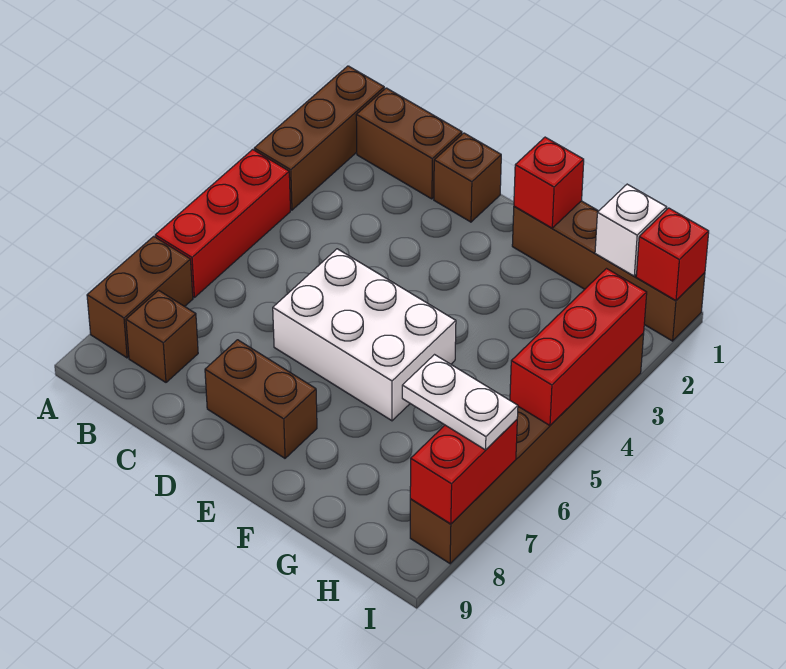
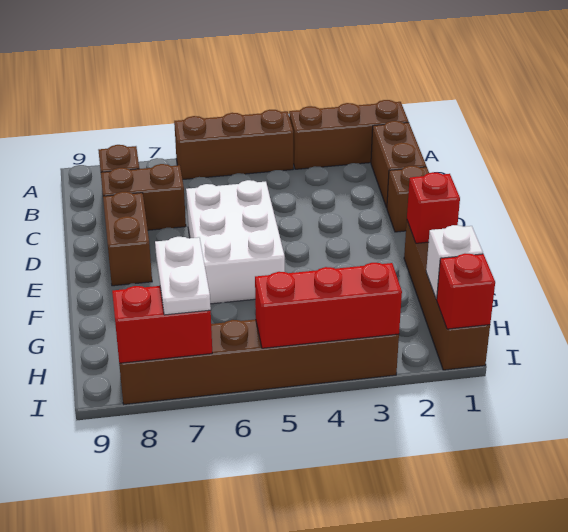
red brick A4:A6 level 1 -> brown brick A4:A6 level 1
brown brick A7:A8 level 1 -> brown brick C7:C8 level 1

